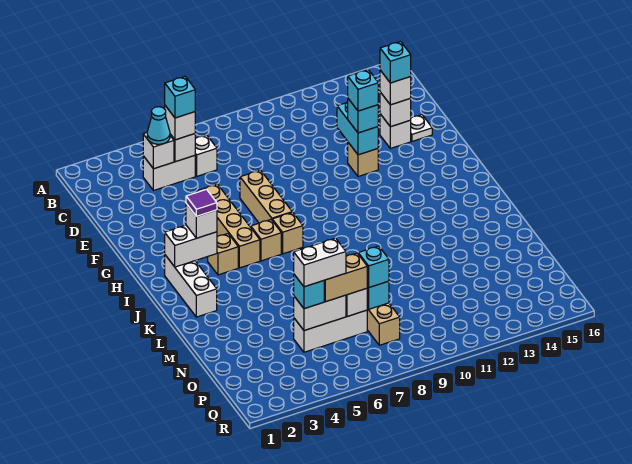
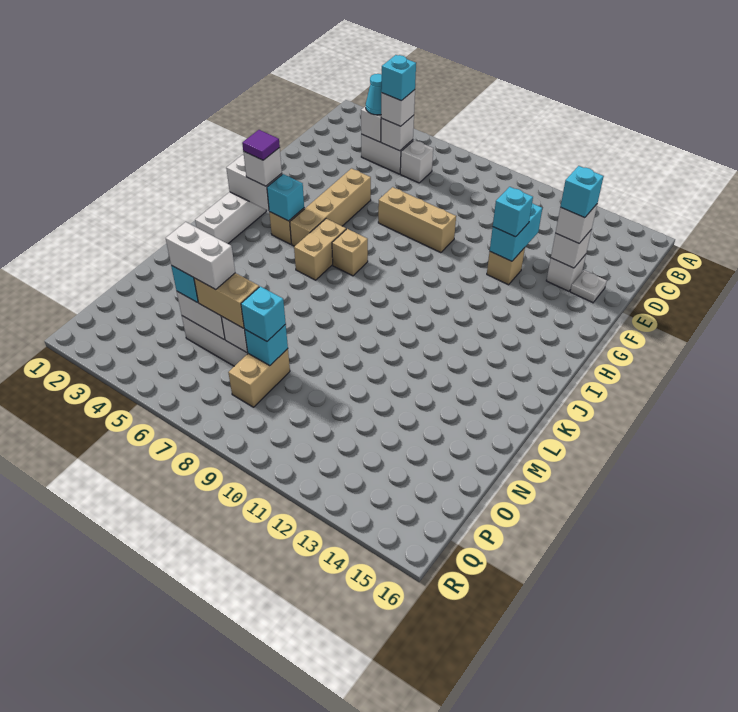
tan brick F7:H7 level 1 -> tan brick F7:F9 level 1
cyan brick F12 level 4 -> cyan brick I4 level 2
tan brick I6 level 1 -> tan brick I6:J6 level 1

